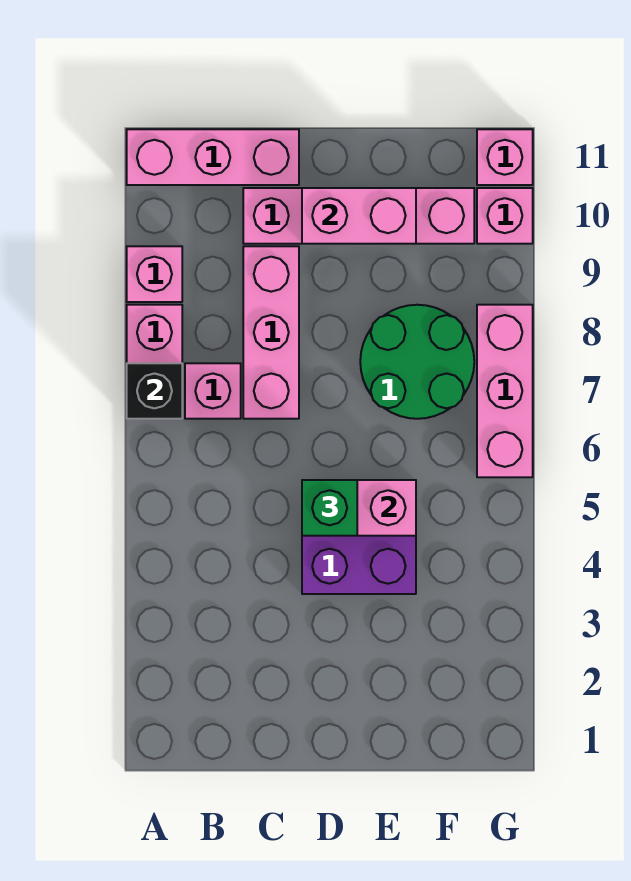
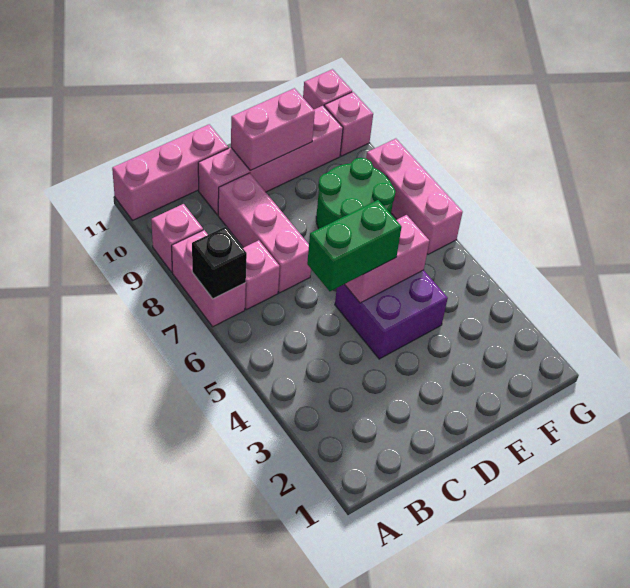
green brick D5 level 3 -> green brick C5:D5 level 3

